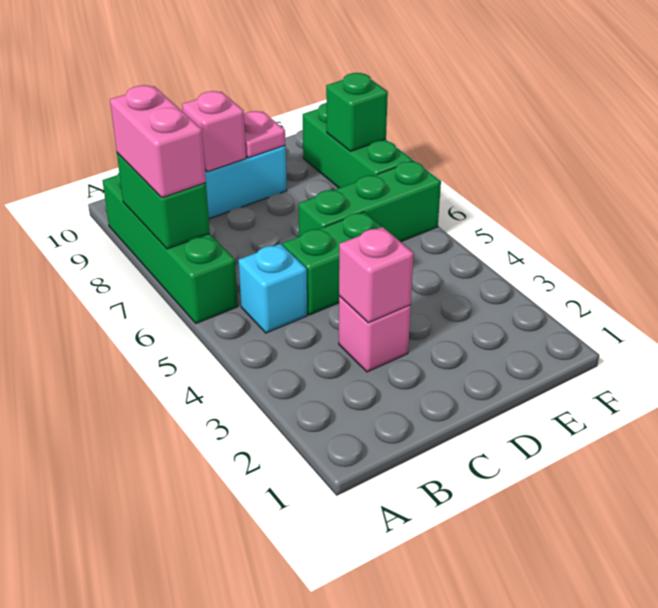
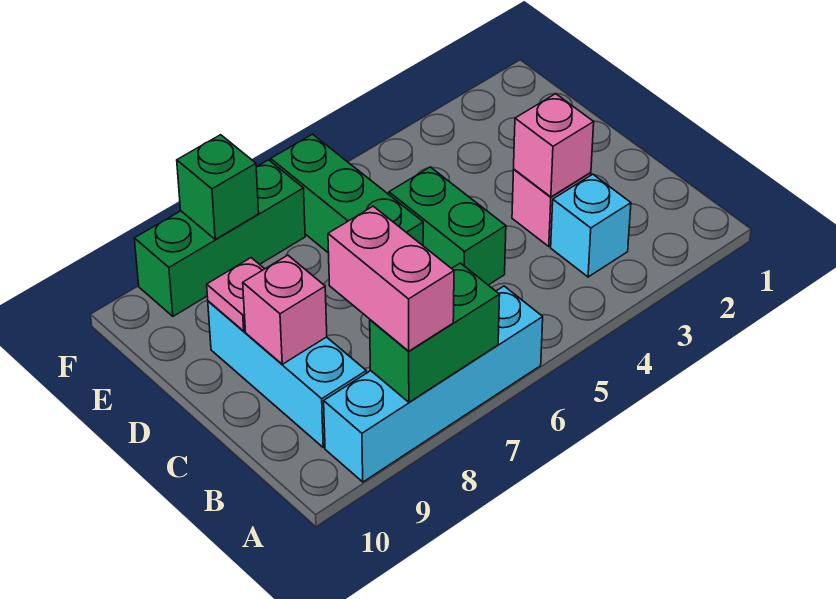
green brick A6:A9 level 1 -> cyan brick A6:A9 level 1
pink brick A7:A8 level 3 -> pink brick A8:B8 level 3
cyan brick B5 level 1 -> cyan brick B3 level 1

